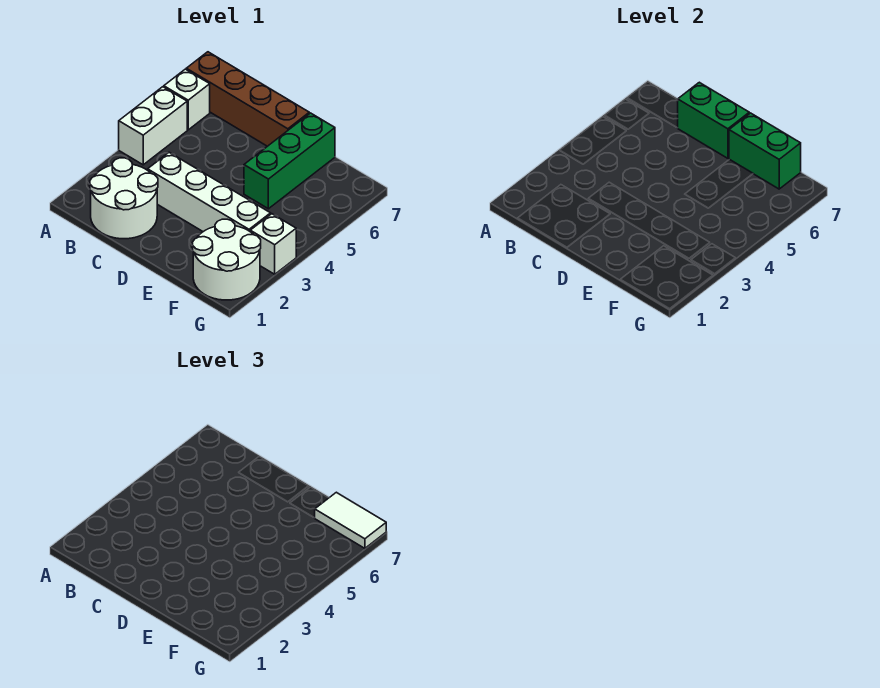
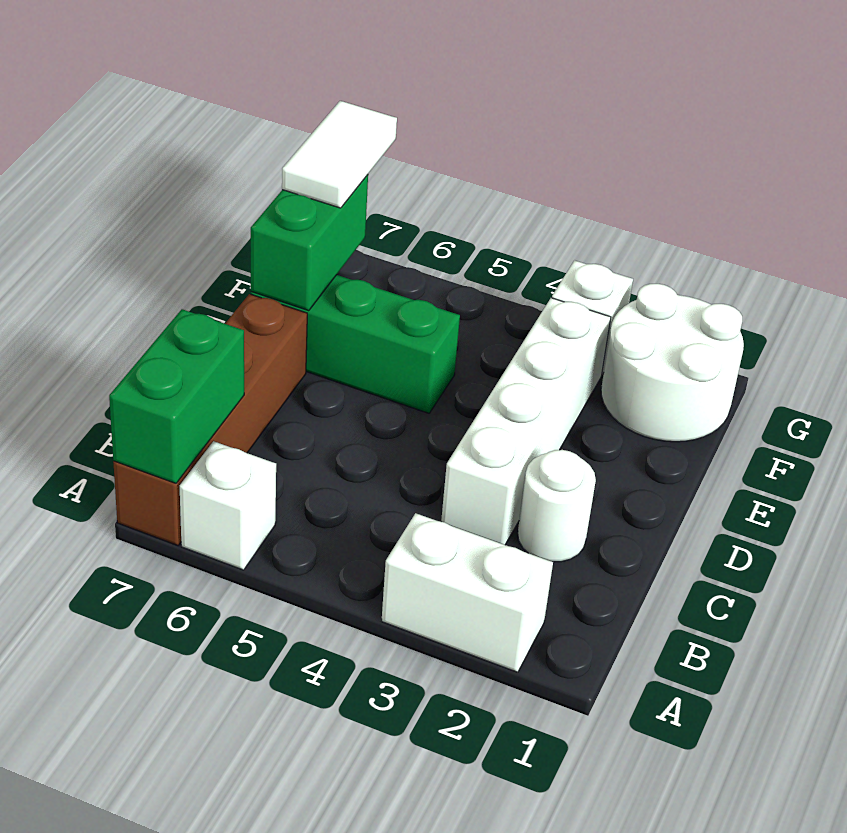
white brick A4:A5 level 1 -> white brick A2:A3 level 1
white round brick B1:C2 level 1 -> white round brick C2 level 1
green brick C7:D7 level 2 -> green brick A7:B7 level 2

